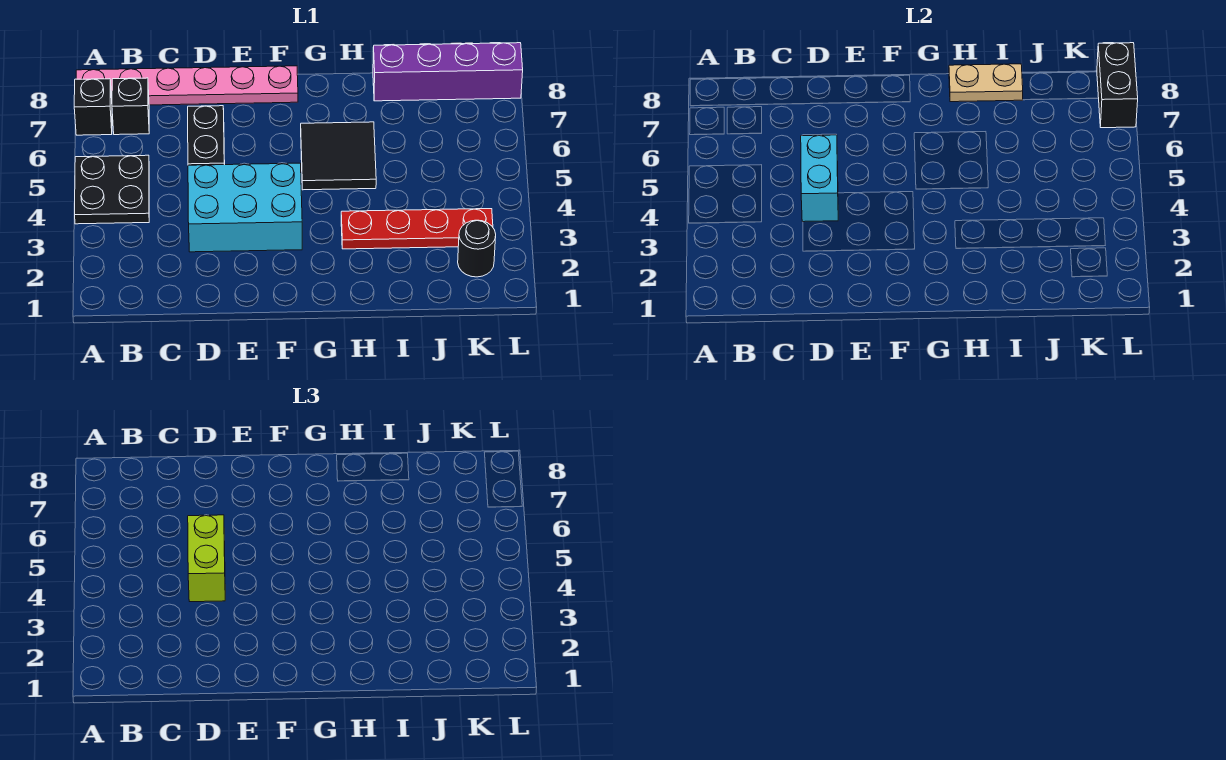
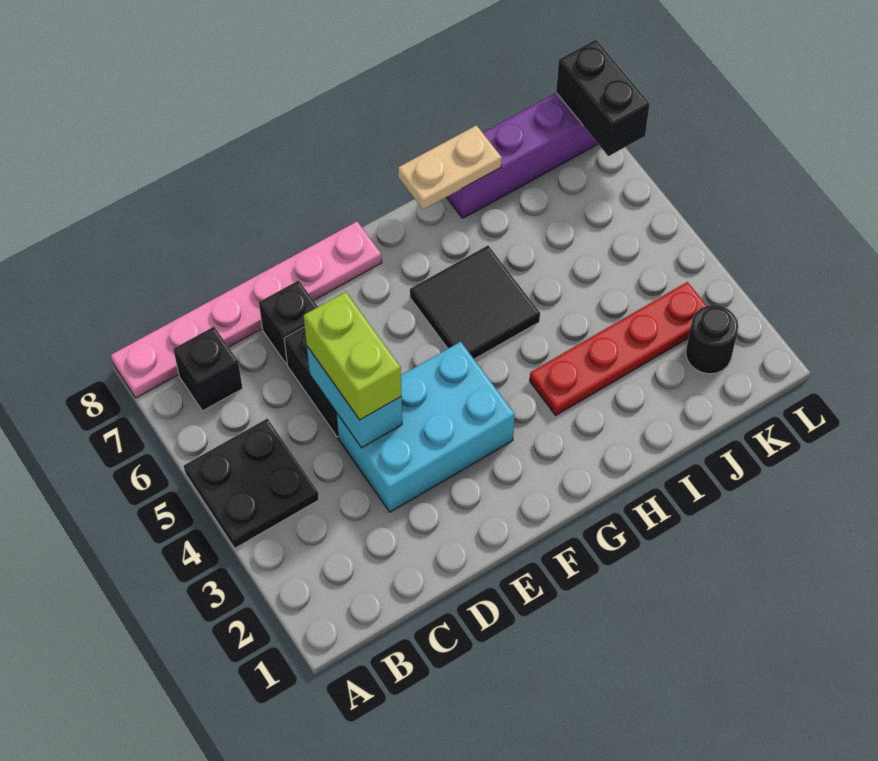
black brick A7 level 1 -> black brick D7 level 1

